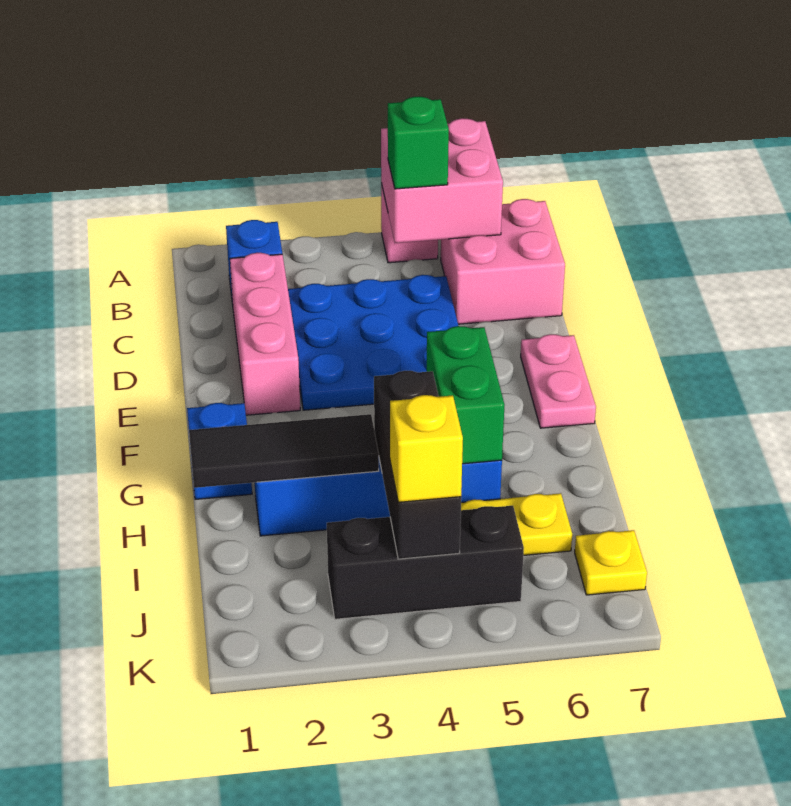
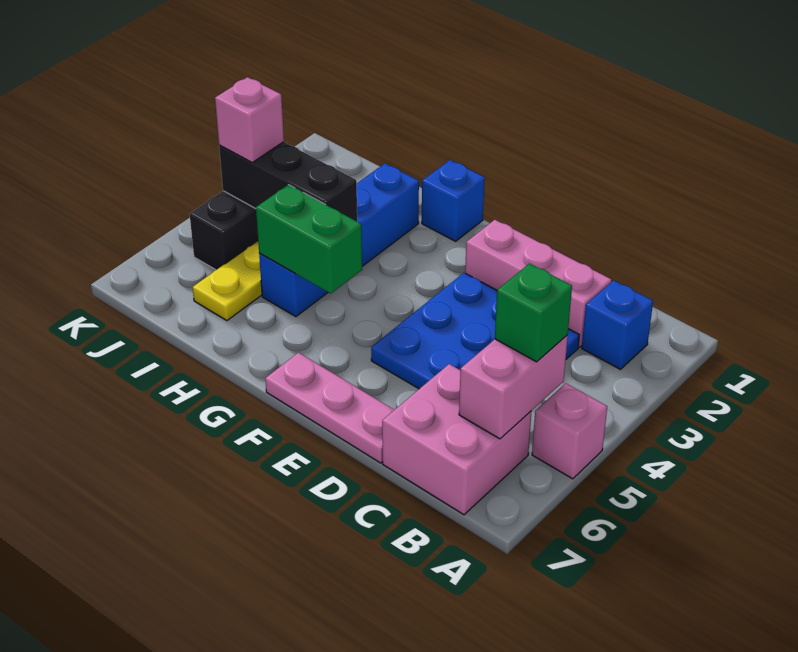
pink brick A5:B6 level 2 -> pink brick B5:B6 level 2
pink plate E7:F7 level 1 -> pink plate D7:F7 level 1
black tile H1:H3 level 2 -> none
yellow brick J4 level 3 -> pink brick J4 level 3
yellow plate J7 level 1 -> none

